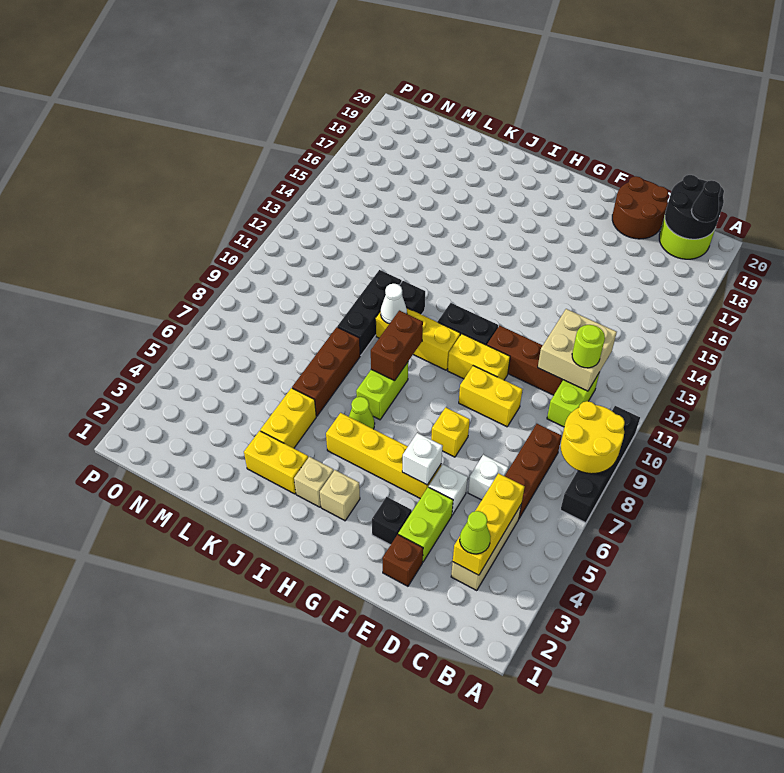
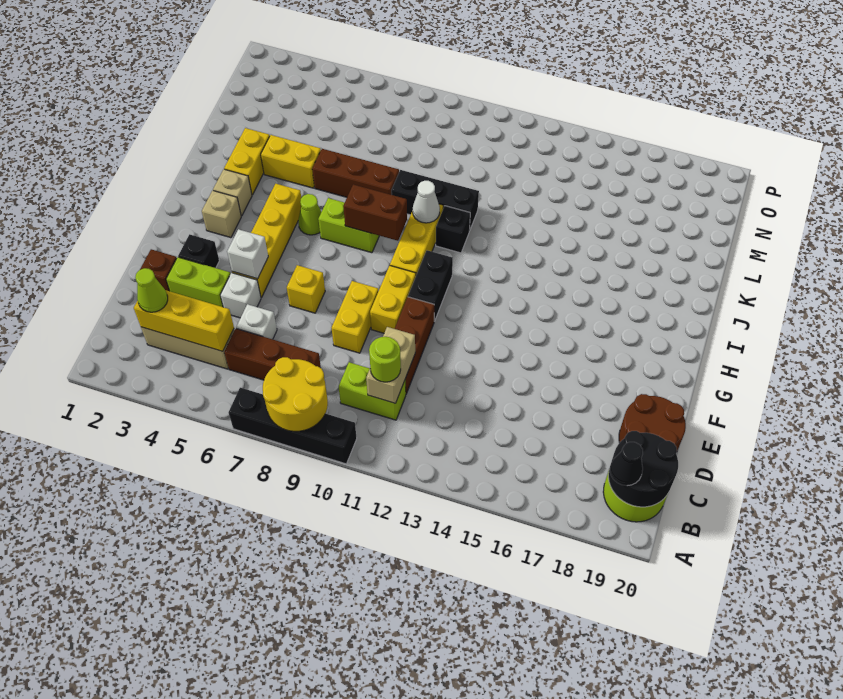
tan brick C11:D12 level 2 -> tan brick C11:D11 level 2

